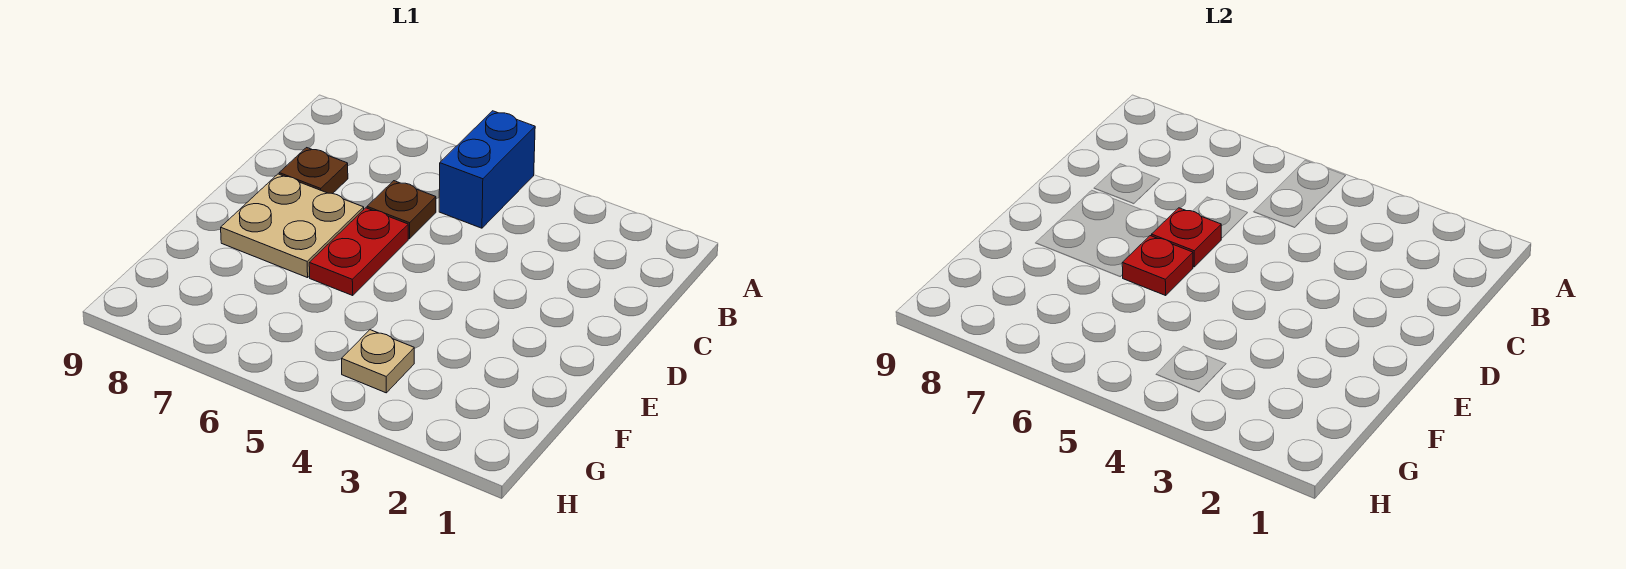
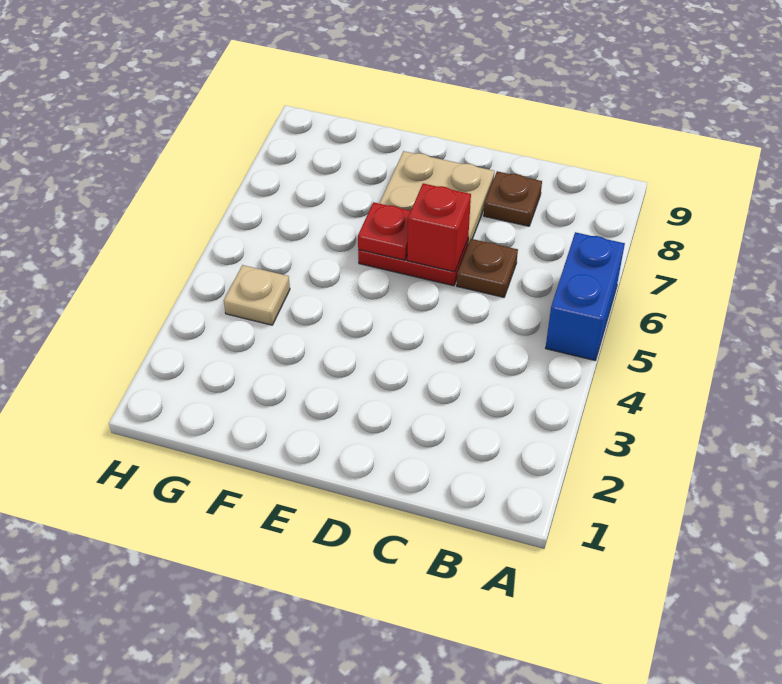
blue brick A5:B5 level 1 -> blue brick A5:A6 level 1
red plate D6 level 2 -> red brick D6 level 2

